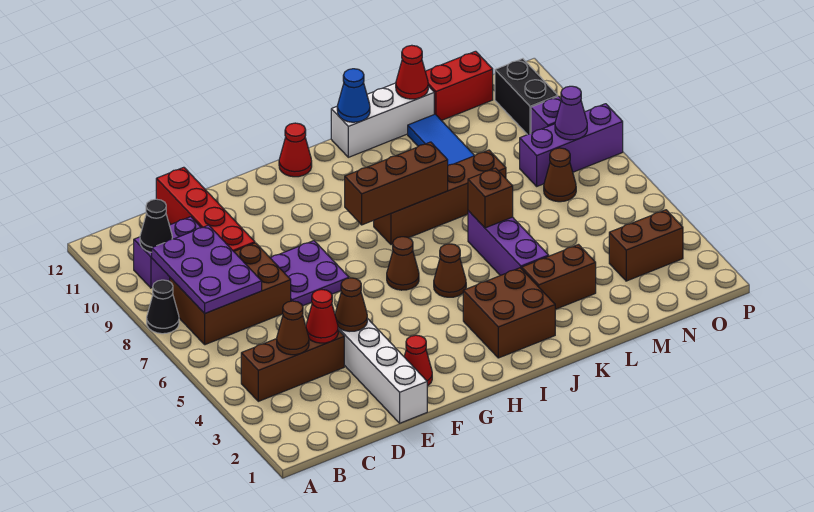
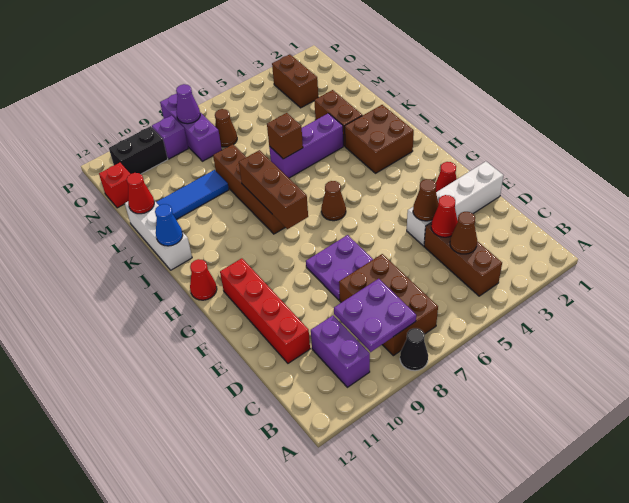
purple plate B7:C9 level 2 -> purple plate B8:C9 level 2
black cone B10 level 2 -> none
red brick D9:D12 level 1 -> red brick D11:G11 level 1
brown cone I5 level 1 -> none
red brick M12:N12 level 1 -> red brick N12 level 1

